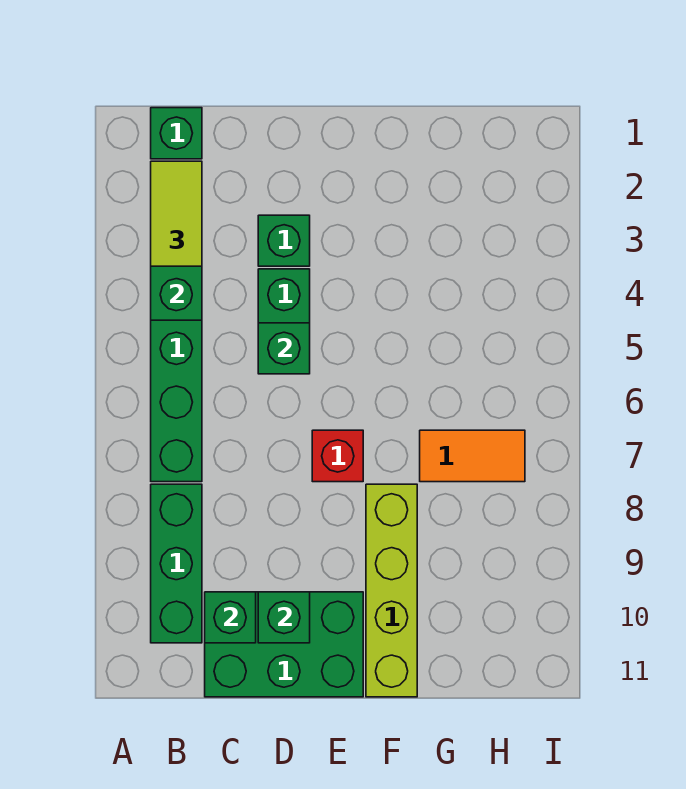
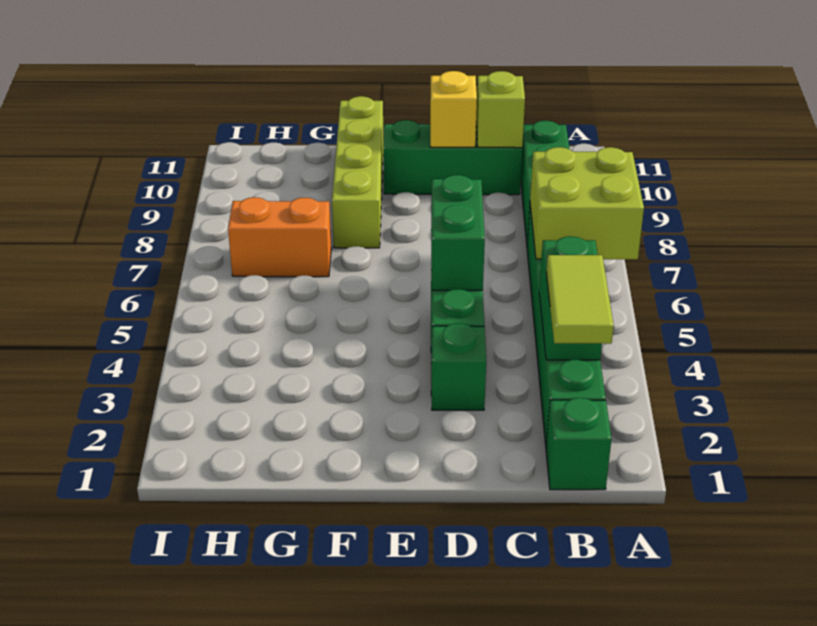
none -> lime brick A6:B7 level 2
green brick C10:E11 level 1 -> green brick C10:E10 level 1
green brick C10 level 2 -> lime brick C10 level 2
green brick D5 level 2 -> green brick D5:D6 level 2
green brick D10 level 2 -> yellow brick D10 level 2
red brick E7 level 1 -> none
orange tile G7:H7 level 1 -> orange brick G7:H7 level 1

